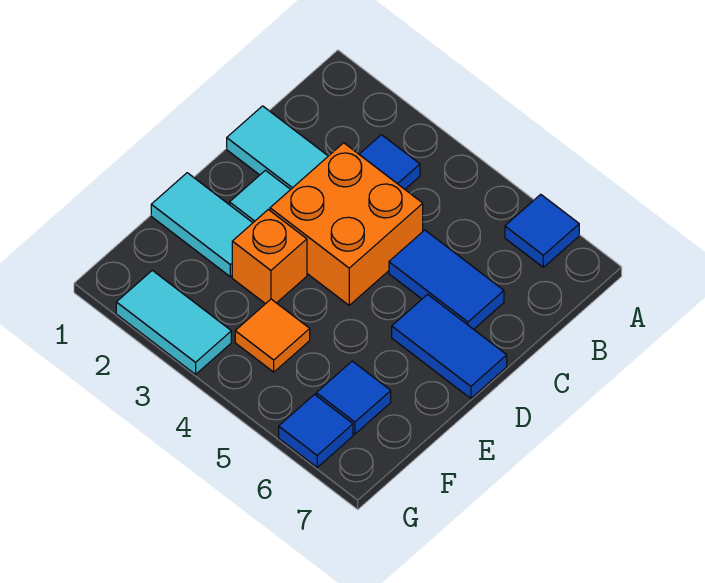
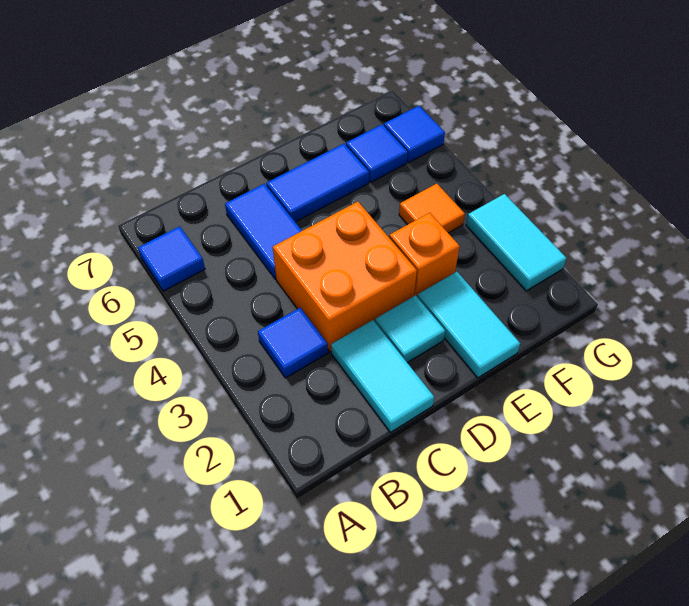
blue tile D6:D7 level 1 -> blue tile D6:E6 level 1

